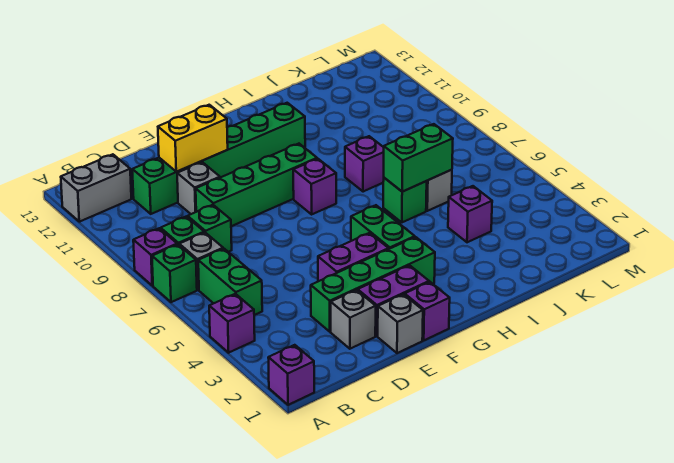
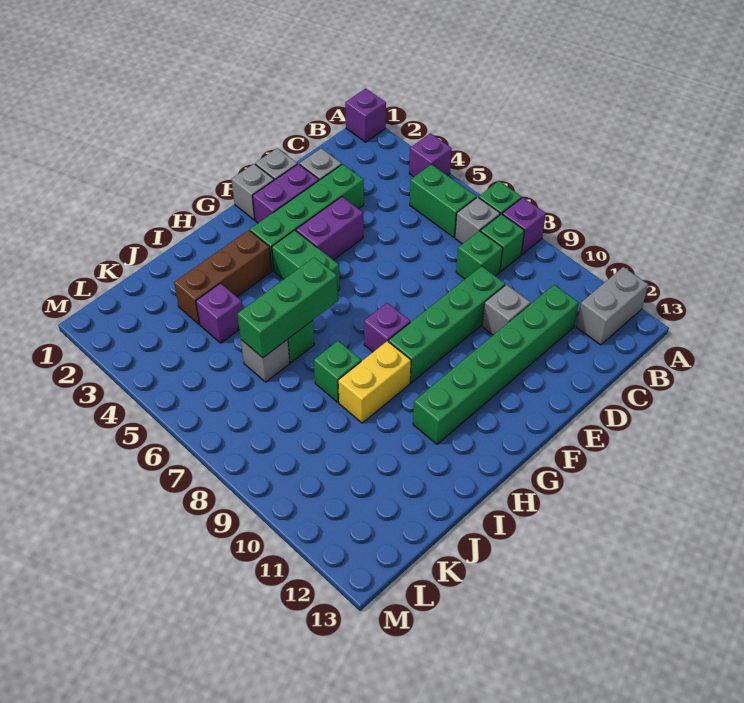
yellow brick D11:E11 level 2 -> yellow brick H9:I9 level 1
purple brick F1 level 1 -> grey brick F1 level 1
none -> brown brick H3:J3 level 1
green brick I6:J6 level 2 -> green brick H6:J6 level 2
purple brick I8 level 1 -> green brick I8 level 1

